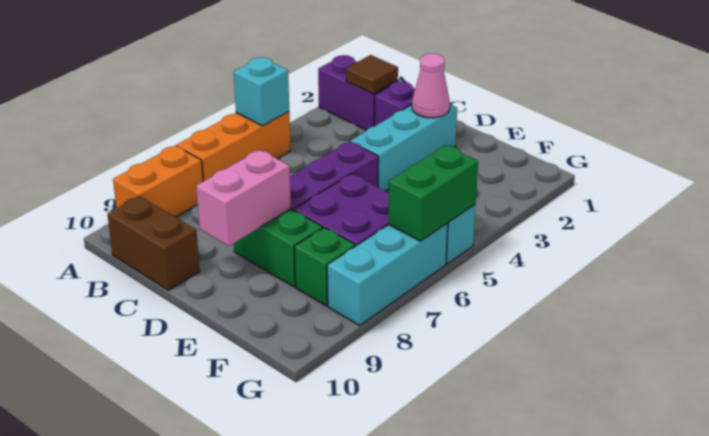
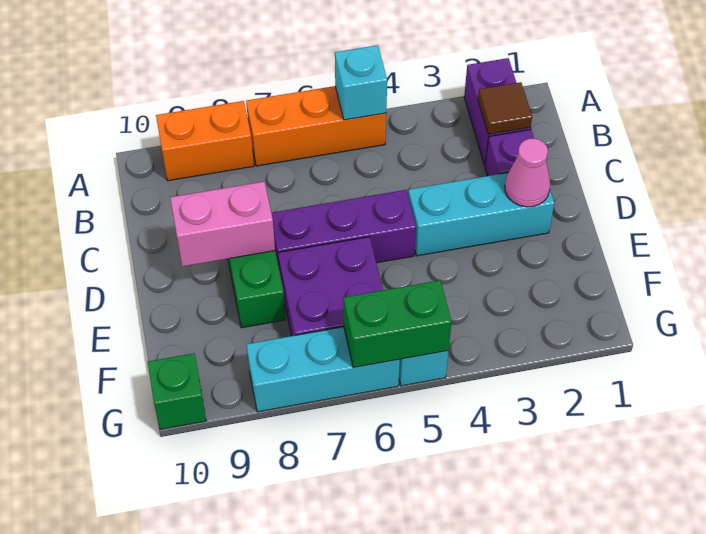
brown brick B10:C10 level 1 -> none
green brick F8 level 1 -> green brick G10 level 1

